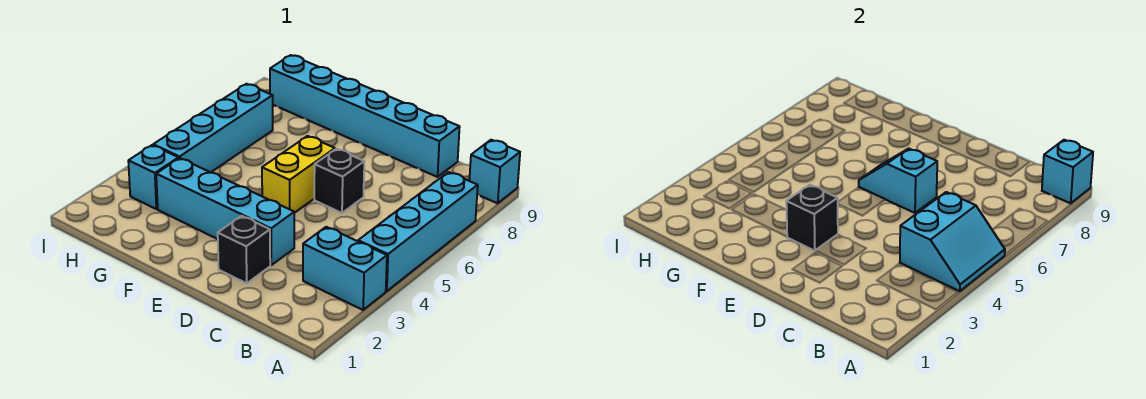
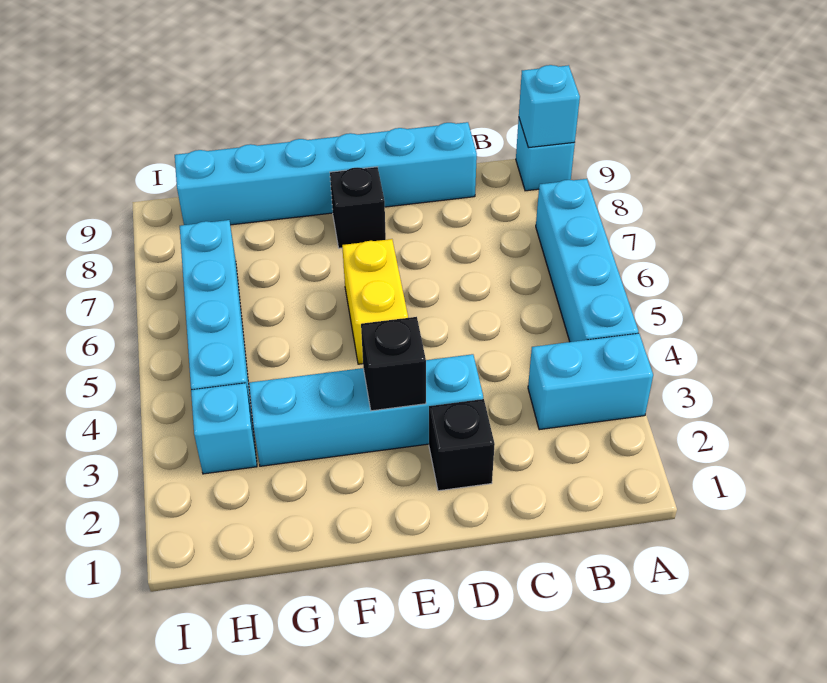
cyan slope A4:B5 level 2 top B -> none
black brick D6 level 1 -> black brick E8 level 1
cyan slope D6:E6 level 2 top D -> none

